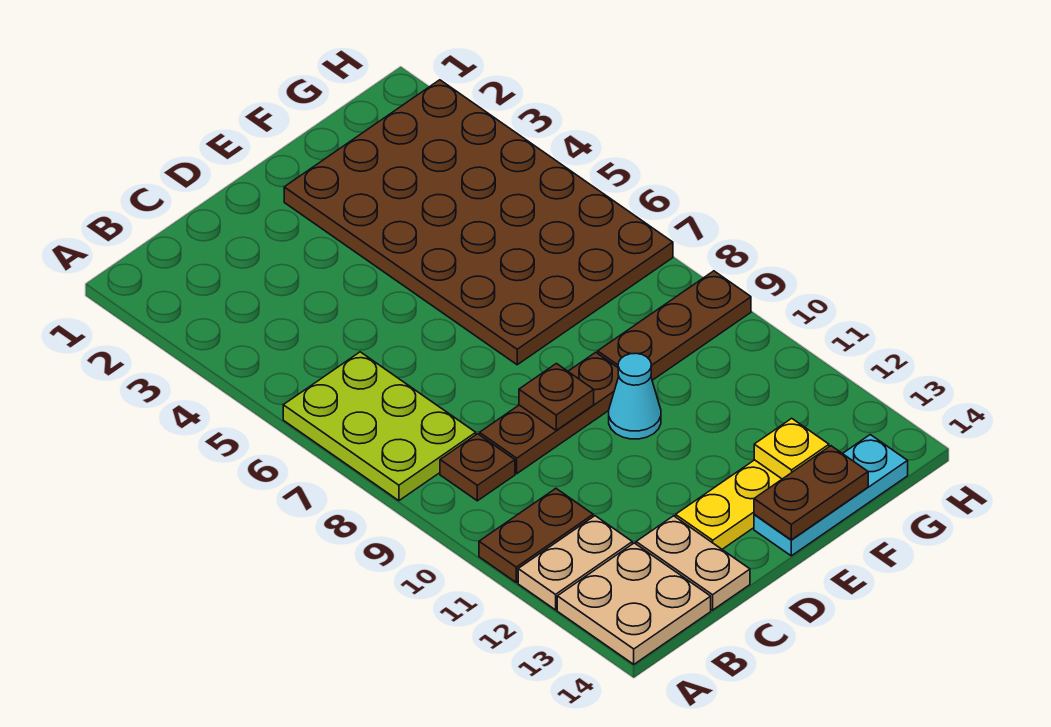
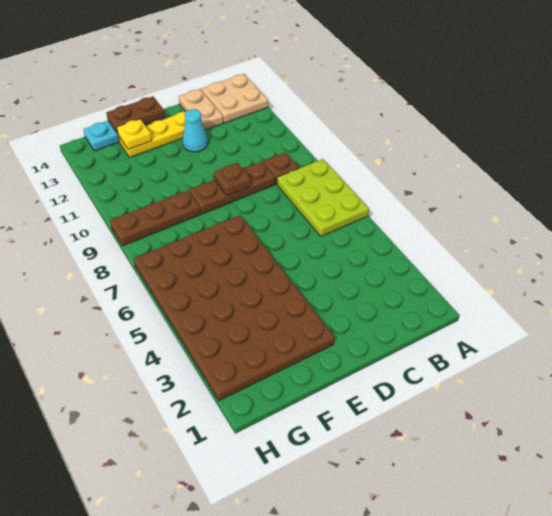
brown plate A11:B11 level 1 -> none
tan plate A12:B12 level 1 -> none
cyan cone E10 level 1 -> cyan cone D12 level 1

